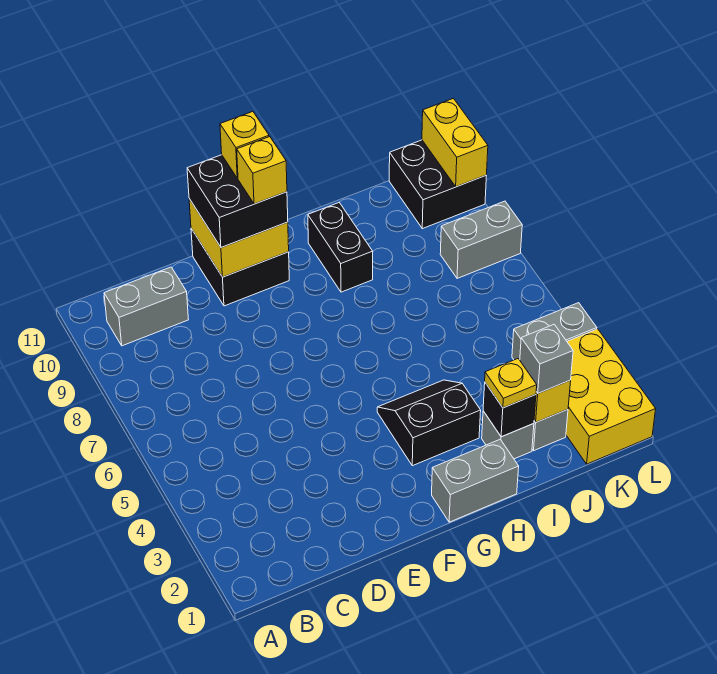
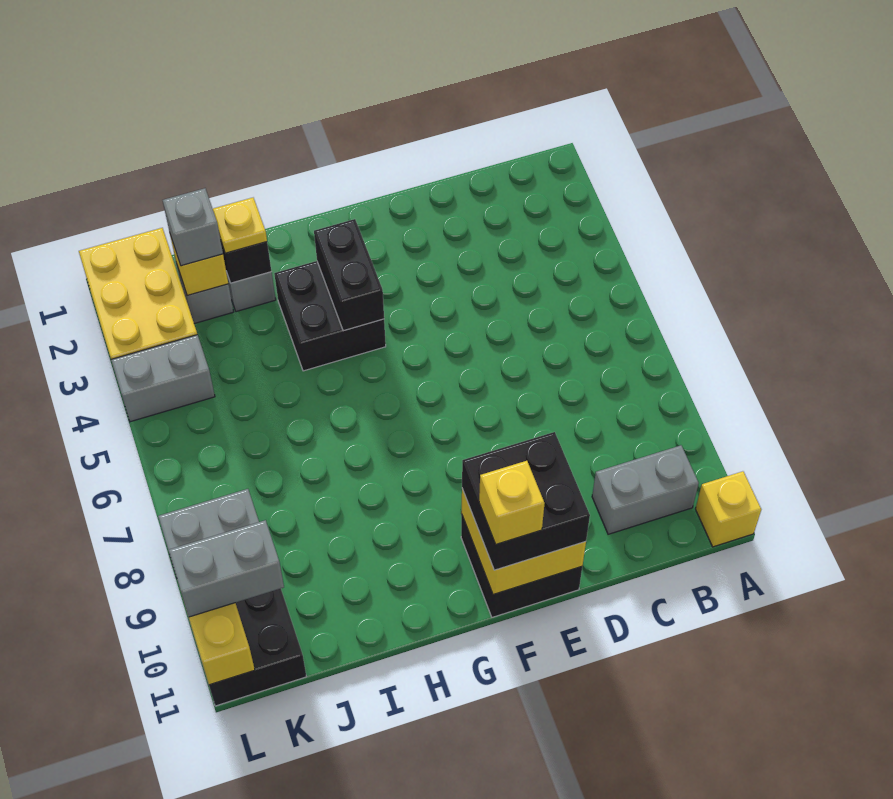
yellow brick F10 level 4 -> yellow brick A11 level 1
grey brick G1:H1 level 1 -> grey brick K10:L10 level 3
black slope G3:H4 level 1 top 3 -> black brick G3:H4 level 1
black brick H9:H10 level 1 -> black brick G3:G4 level 2

